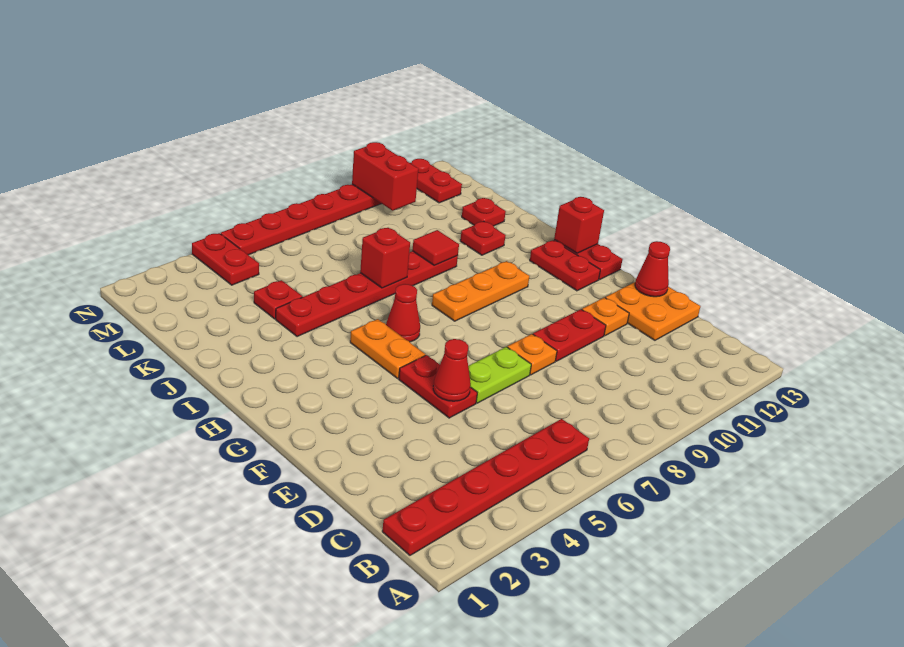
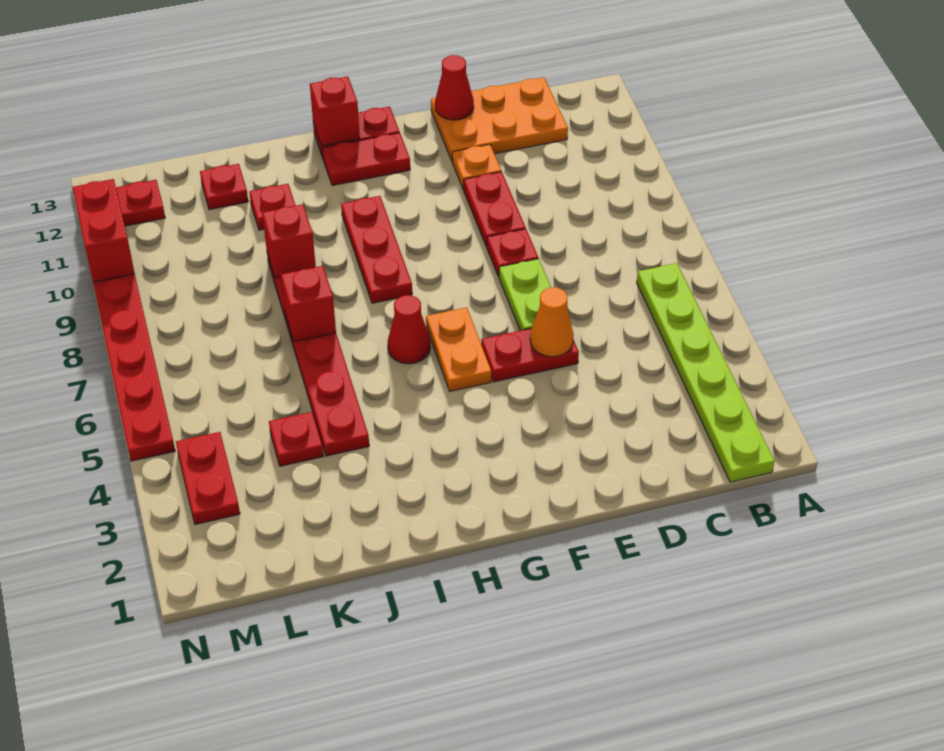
red plate B1:B6 level 1 -> lime plate B1:B6 level 1
orange plate D12:E13 level 1 -> orange plate C12:E13 level 1
red cone E5 level 2 -> orange cone E5 level 2
orange plate E8 level 1 -> red plate E8 level 1
orange plate G5:H5 level 1 -> orange plate G5:G6 level 1
orange plate H8:H10 level 1 -> red plate H8:H10 level 1
red tile J9 level 2 -> red brick J9 level 2
red plate M4:N4 level 1 -> red plate M3:M4 level 1
red brick M10:N10 level 2 -> red brick N10:N11 level 2

